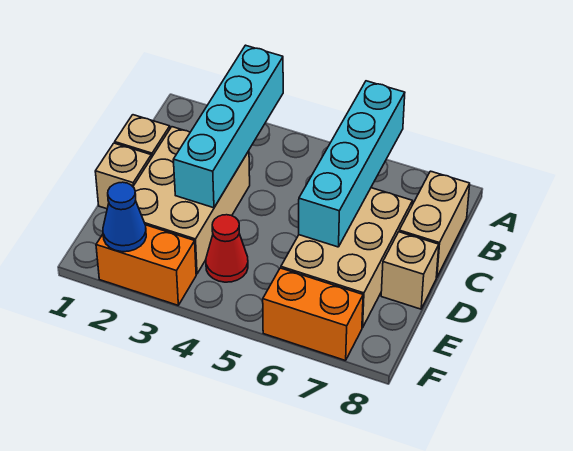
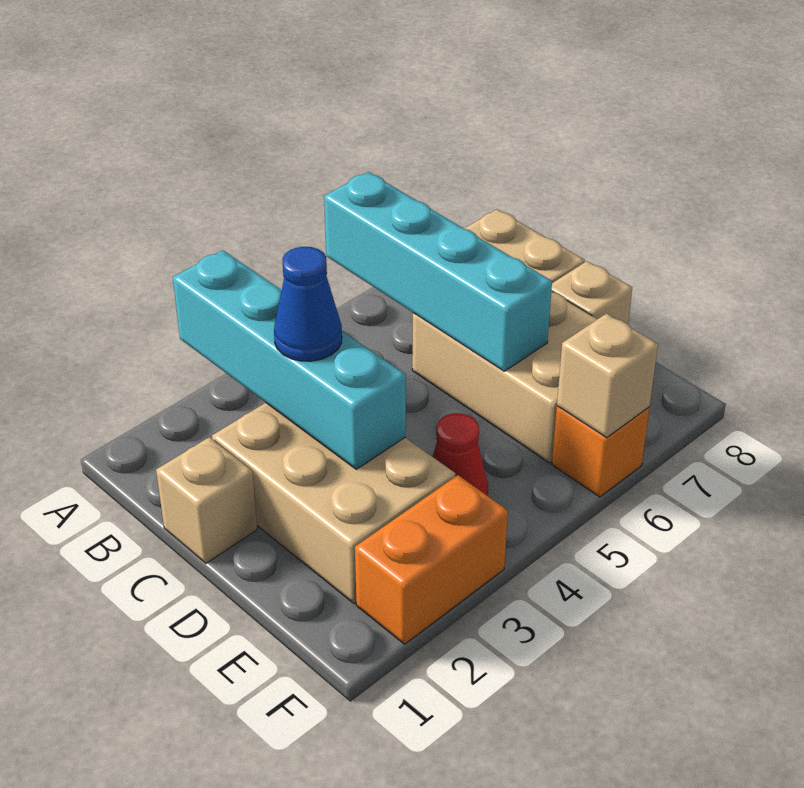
tan brick D1 level 1 -> tan brick F6 level 2
blue cone F2 level 2 -> blue cone C3 level 3
orange brick F6:F7 level 1 -> orange brick F6 level 1

